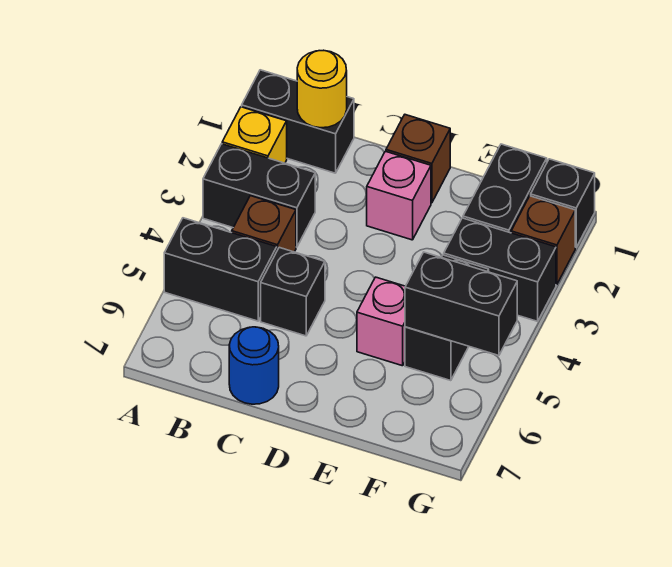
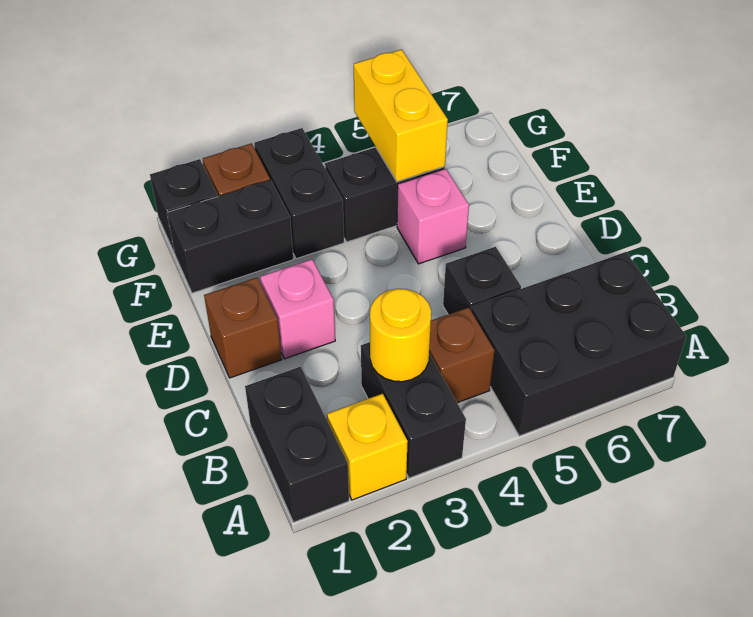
black brick A5:B5 level 1 -> black brick A5:B7 level 1
yellow round brick B1 level 2 -> yellow round brick B3 level 2
blue round brick C7 level 1 -> none
black brick F5:G5 level 2 -> yellow brick F5:G5 level 2

